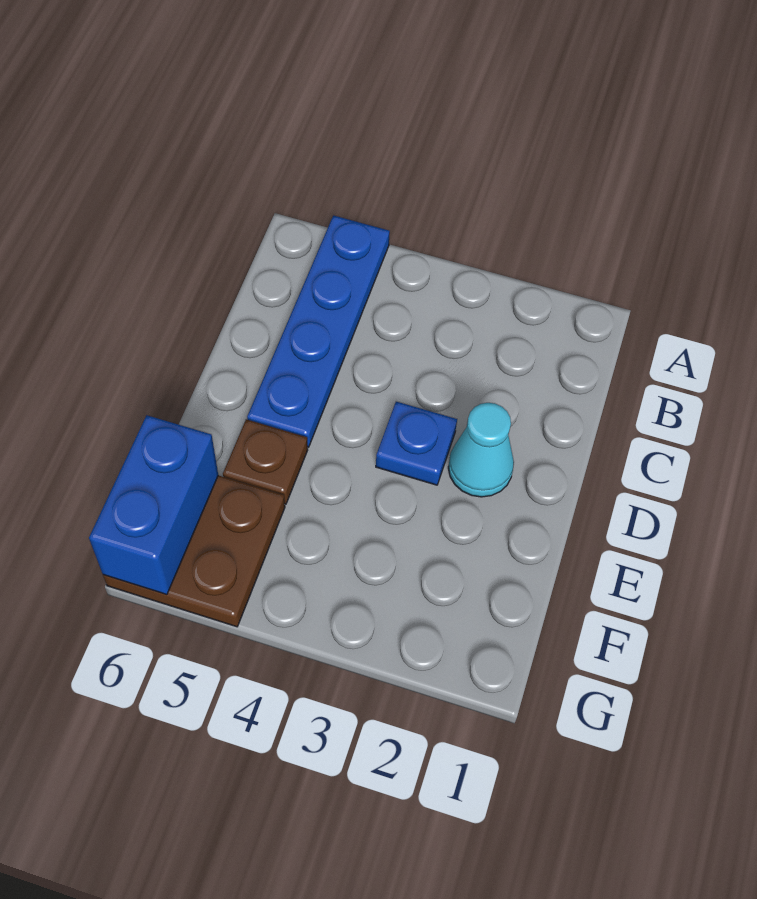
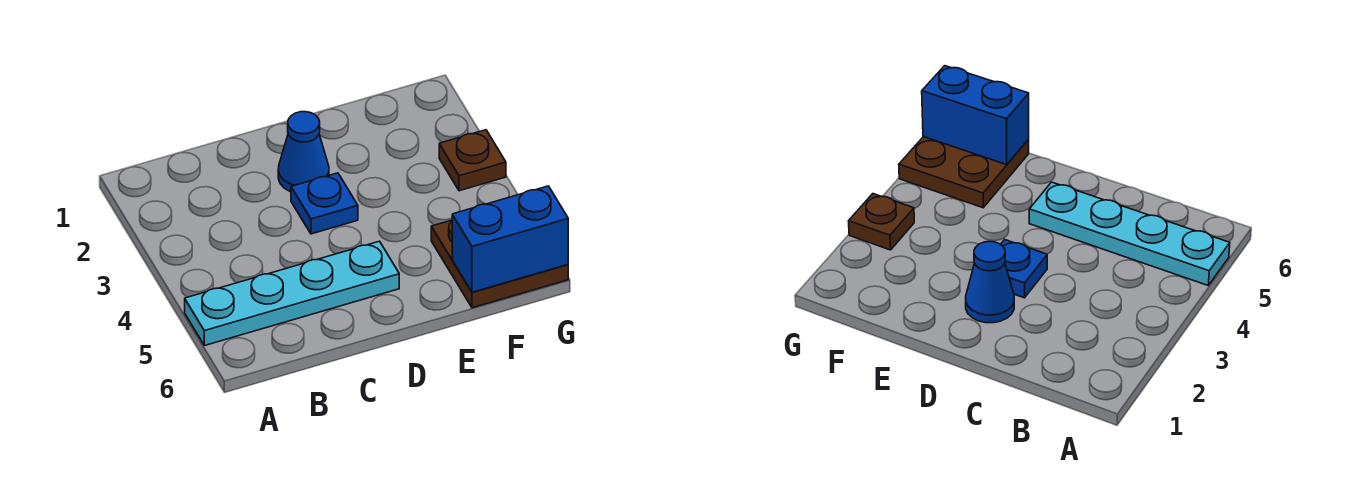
blue plate A5:D5 level 1 -> cyan plate A5:D5 level 1
cyan cone D2 level 1 -> blue cone D2 level 1
brown plate E5 level 1 -> brown plate G3 level 1

